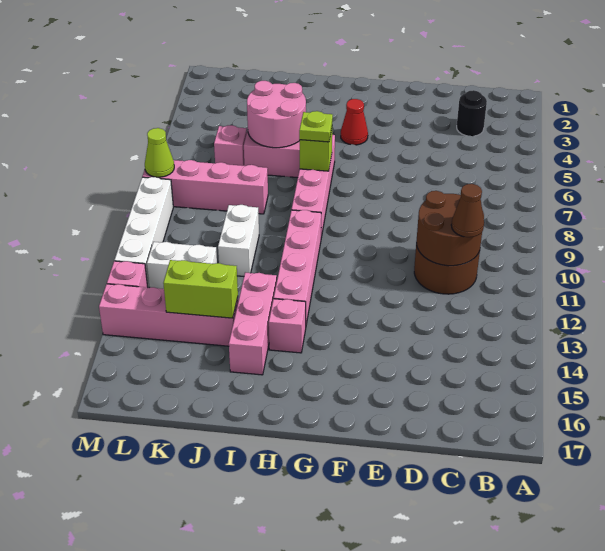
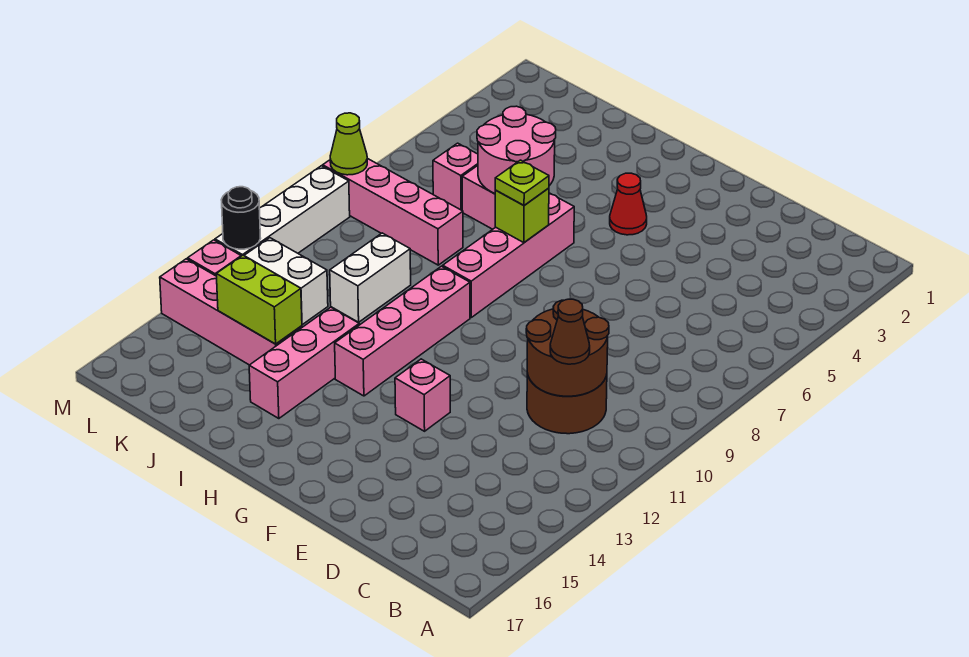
black round brick C3 level 1 -> black round brick M12 level 2
pink brick H14 level 1 -> pink brick F13 level 1

